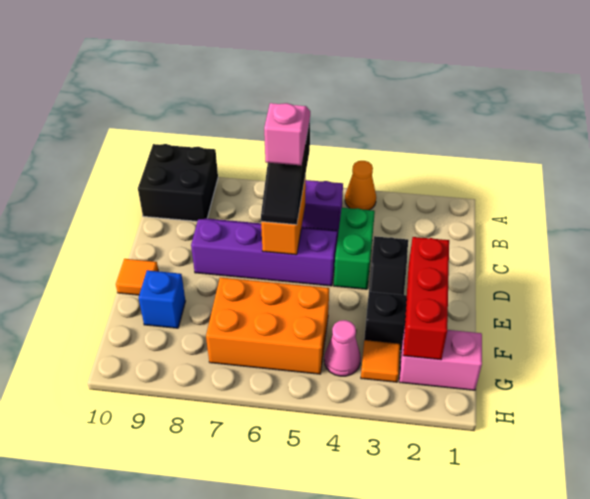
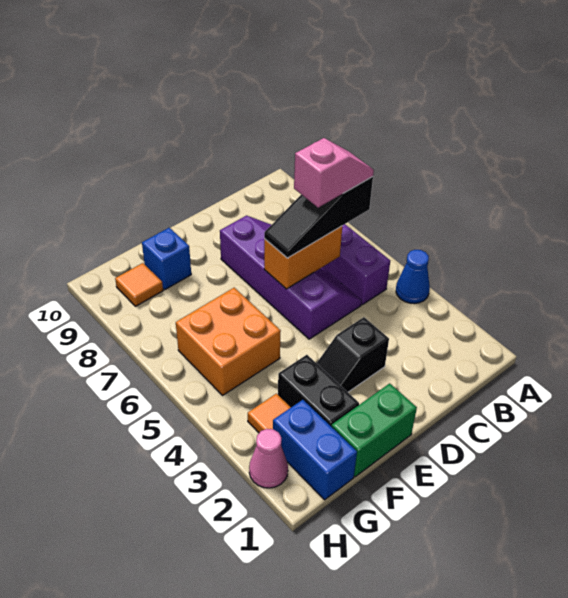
orange cone A4 level 1 -> blue cone A4 level 1
black brick A9:B10 level 1 -> none
green brick C4:D4 level 1 -> green brick E1:F1 level 1
red brick E2:G2 level 2 -> none
orange tile E10 level 1 -> orange tile G9 level 1
orange brick F5:G7 level 1 -> orange brick F5:G6 level 1
pink brick G1:G2 level 1 -> blue brick G1:G2 level 1
pink cone G4 level 1 -> pink cone H2 level 1

